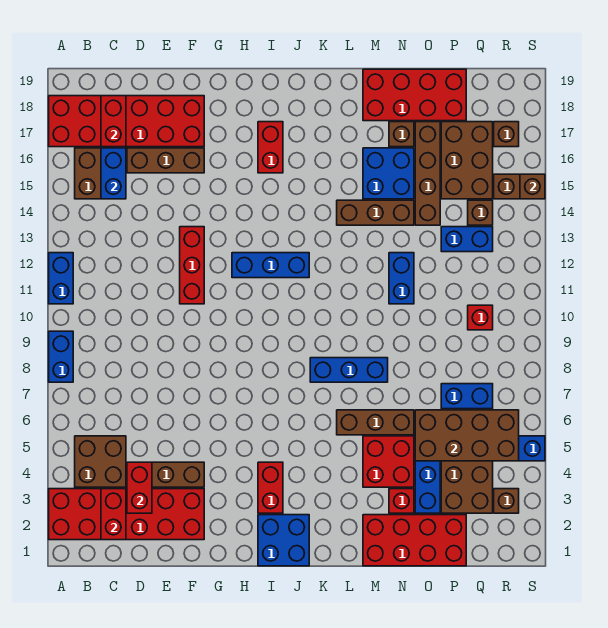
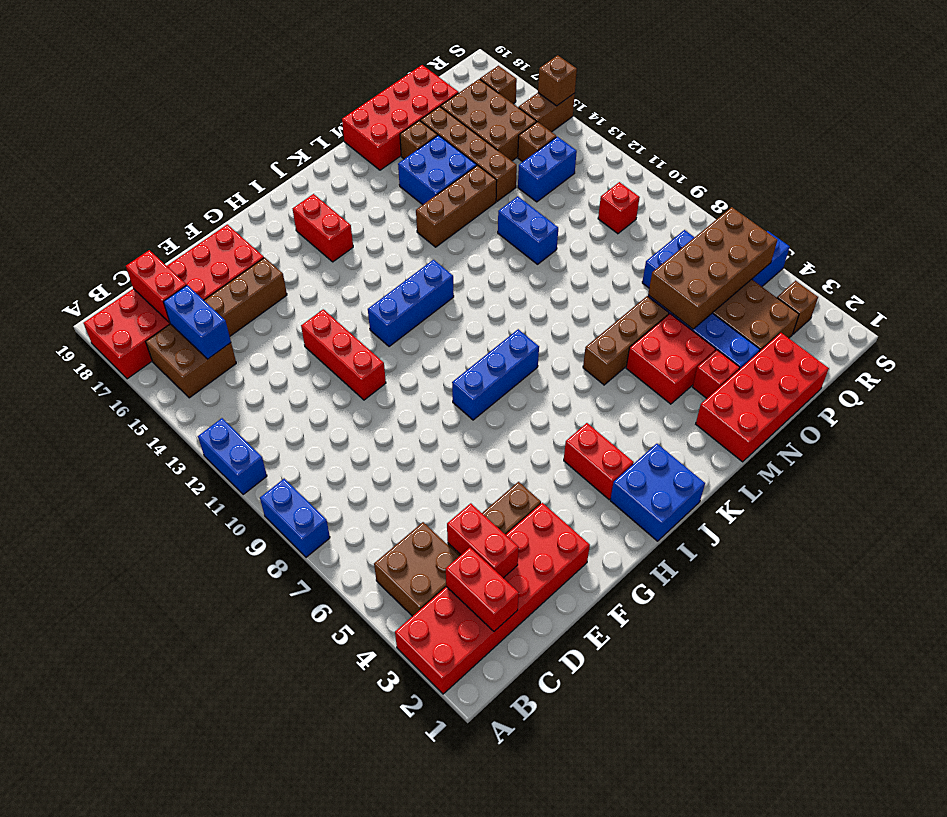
blue brick K8:M8 level 1 -> blue brick H8:J8 level 1

